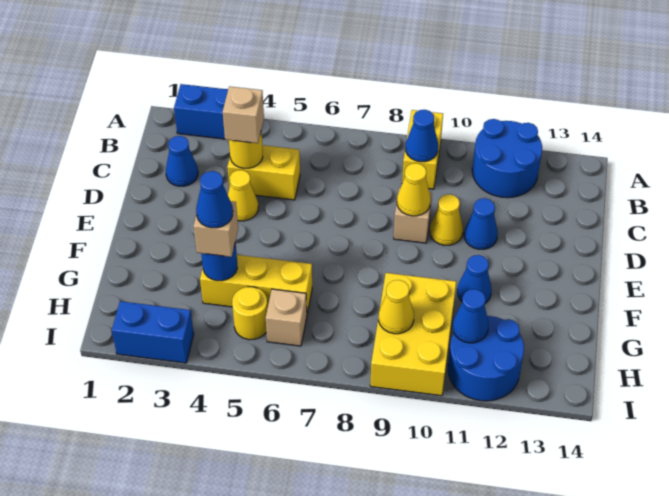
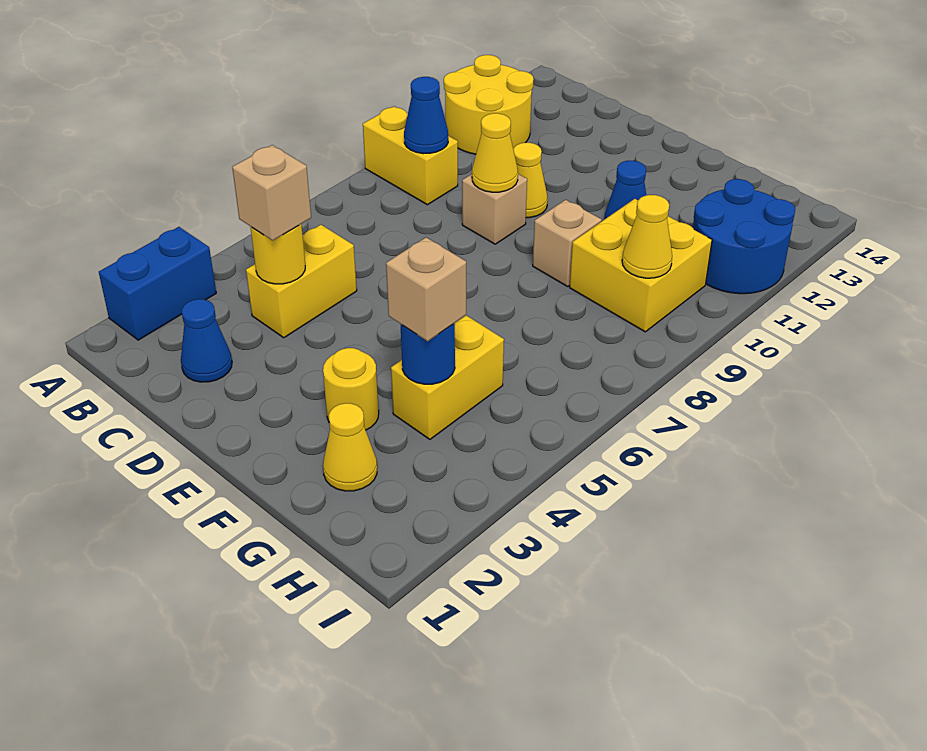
blue round brick A11:B12 level 1 -> yellow round brick A11:B12 level 1
yellow cone D4 level 1 -> yellow cone G2 level 1
blue cone D11 level 1 -> none
yellow brick G4:G6 level 1 -> yellow brick G4:G5 level 1
blue cone G4 level 4 -> none
yellow brick G9:I10 level 1 -> yellow brick G9:H10 level 1
yellow round brick H5 level 1 -> yellow round brick F3 level 1
tan brick H6 level 1 -> tan brick F9 level 1
blue cone H11 level 2 -> none
blue brick I2:I3 level 1 -> none

